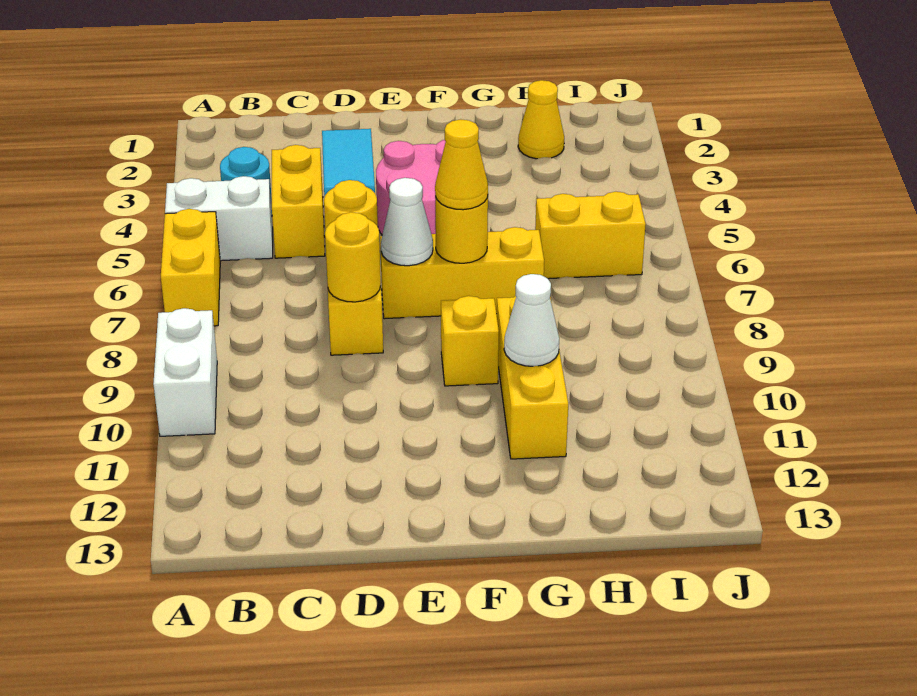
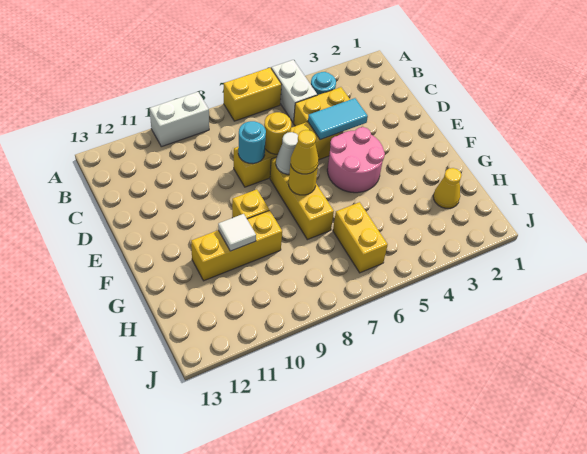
yellow round brick D8 level 2 -> cyan round brick D8 level 2
white cone G10 level 2 -> white tile G10 level 2

